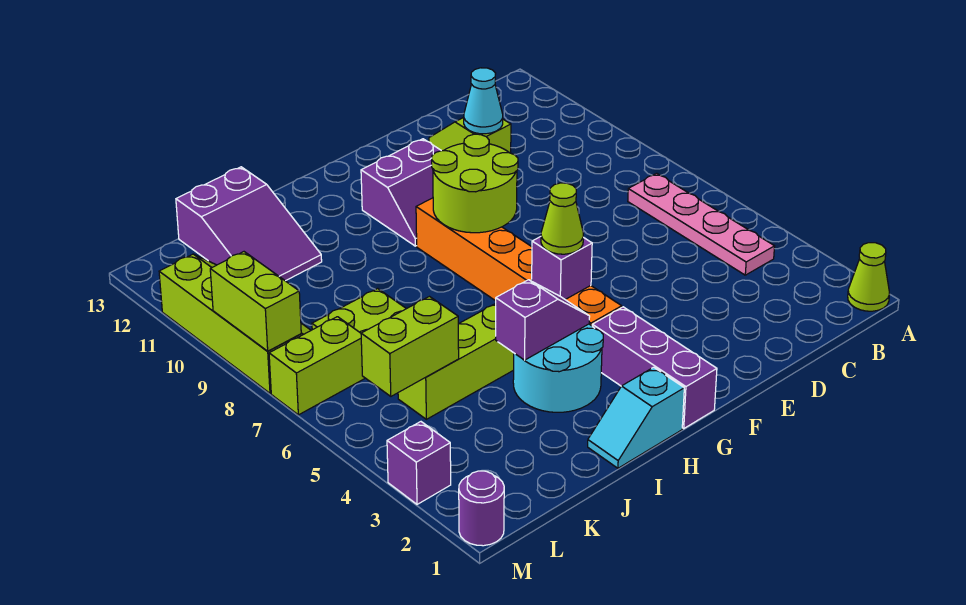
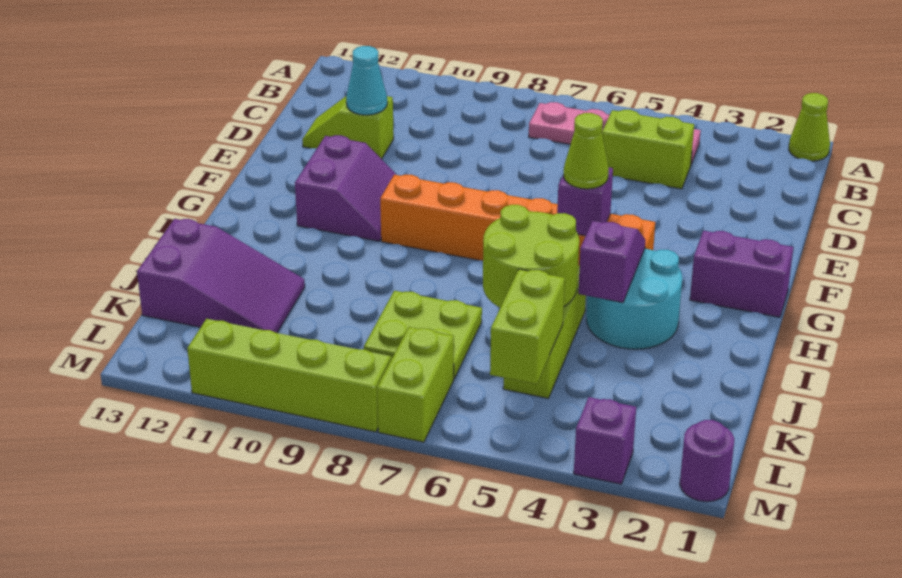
lime round brick F8:G9 level 2 -> lime round brick I5:J6 level 2
purple brick G1:G3 level 1 -> purple brick G1:G2 level 1
cyan slope H1:I1 level 1 top H -> none
lime brick M8:M9 level 2 -> lime brick C4:C5 level 1

